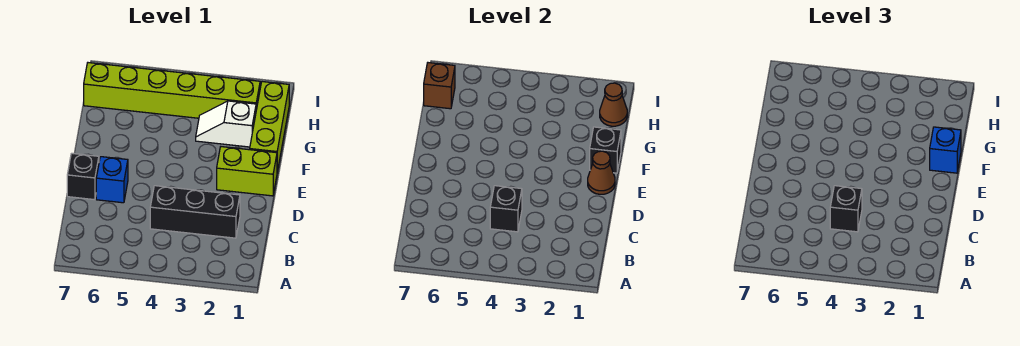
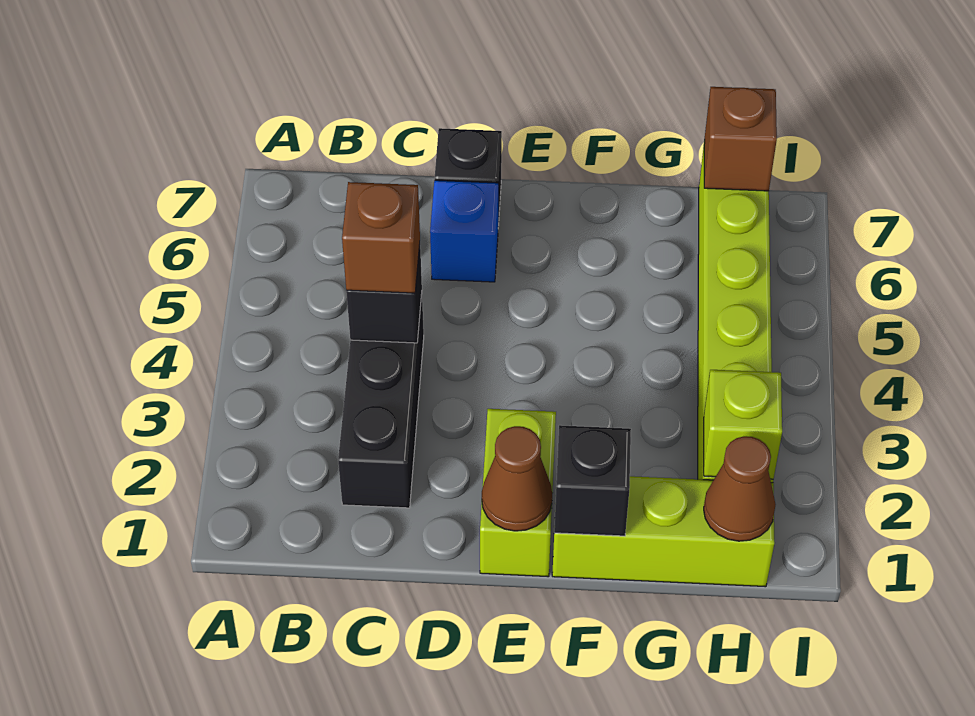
black brick C4 level 3 -> brown brick C4 level 3
blue brick F1 level 3 -> none
white slope G2:G3 level 1 top 2 -> none
none -> lime brick H2 level 2

